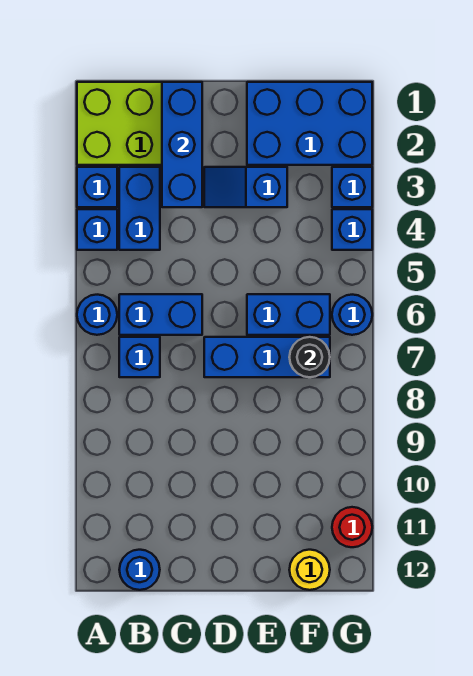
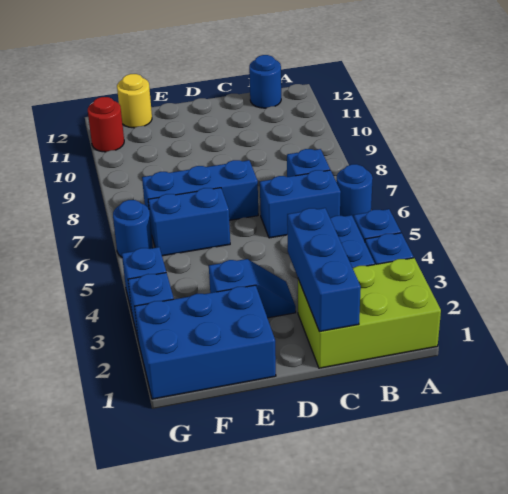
black round brick F7 level 2 -> none

